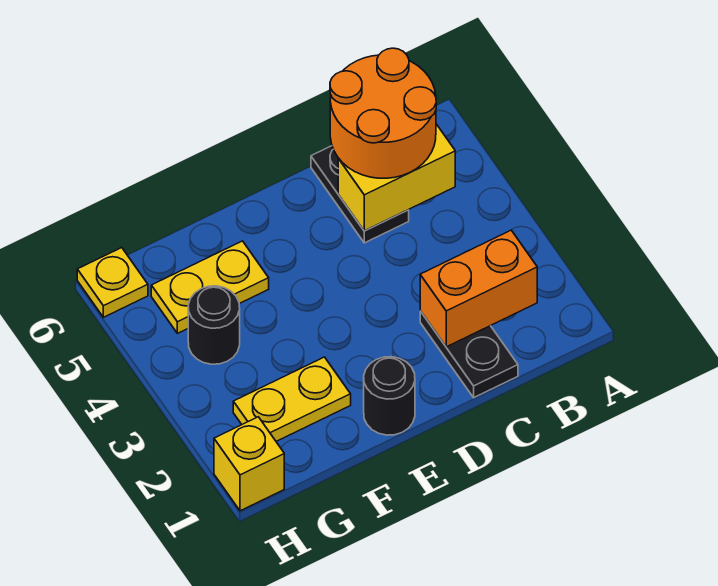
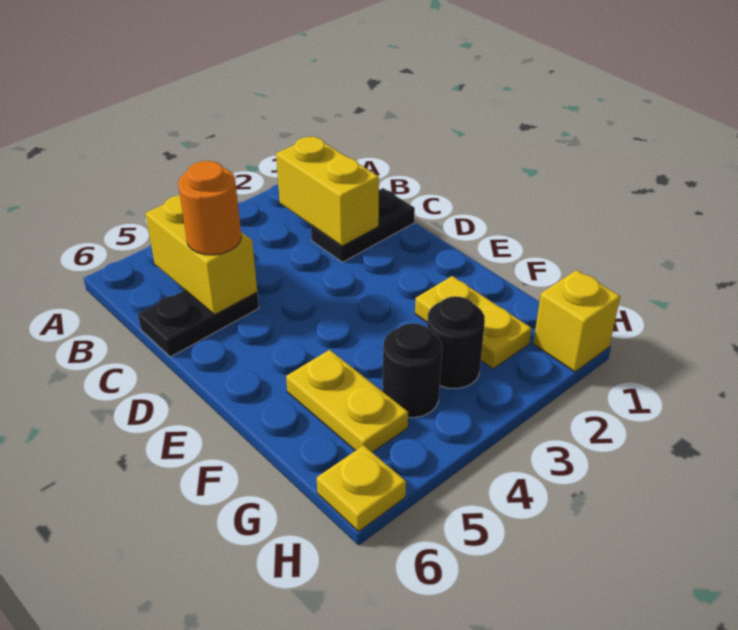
orange brick B2:C2 level 2 -> yellow brick B2:C2 level 2
orange round brick B5:C6 level 3 -> orange round brick C5 level 3
black round brick E1 level 1 -> black round brick G3 level 1

